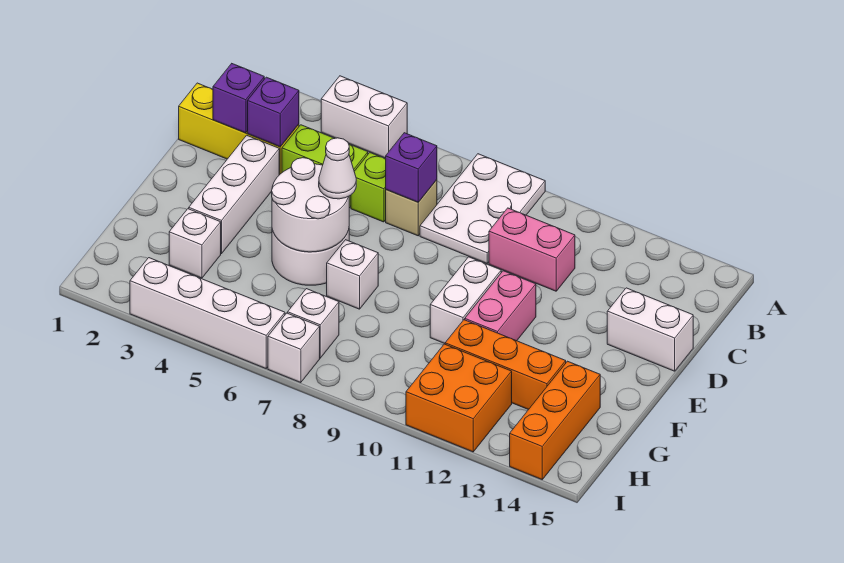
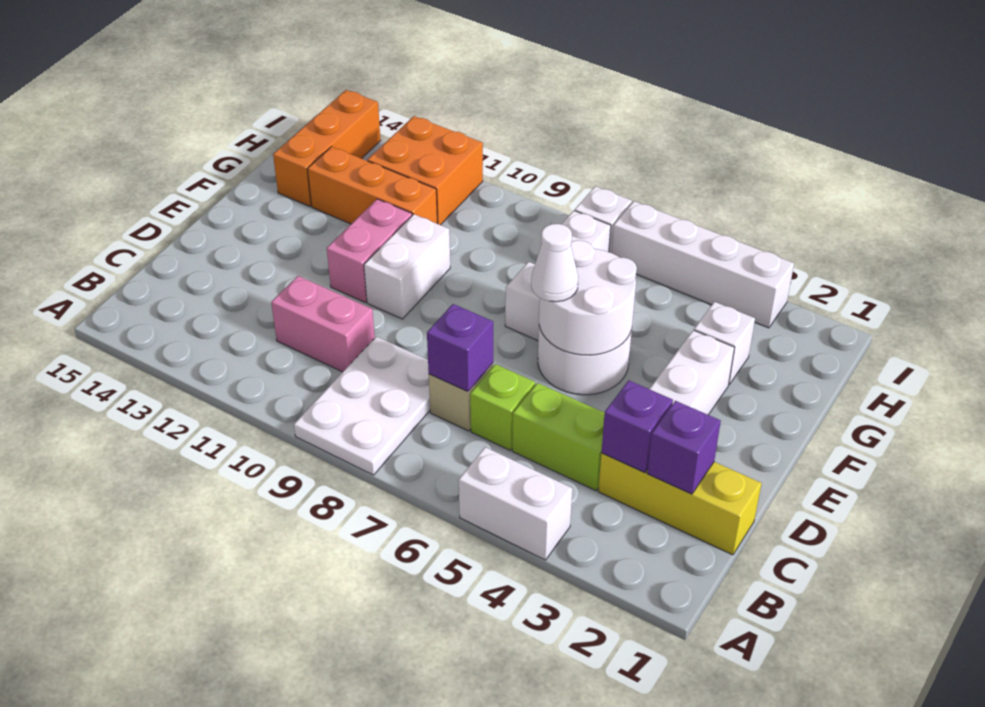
white brick D14:D15 level 1 -> none

